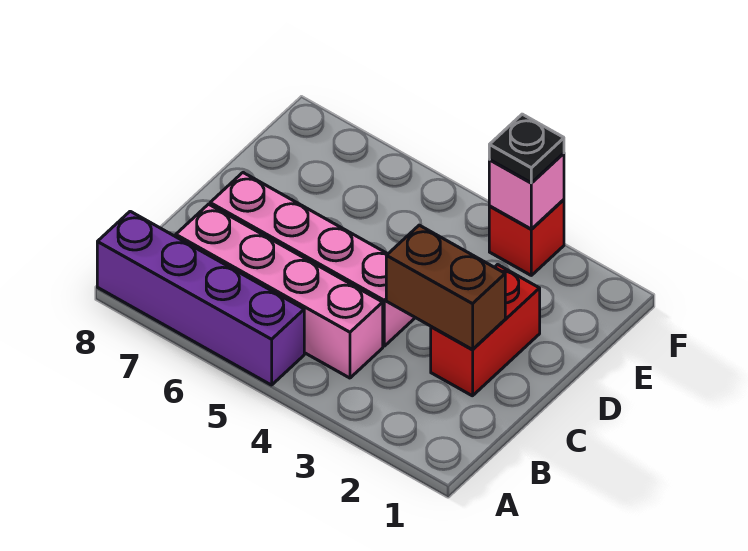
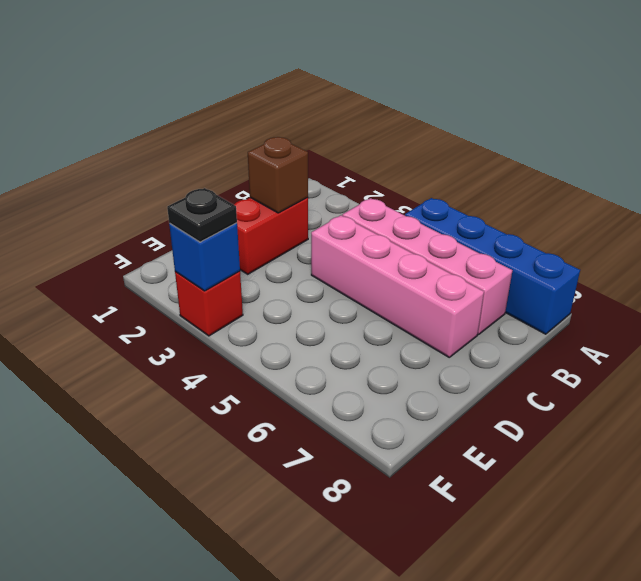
purple brick A5:A8 level 1 -> blue brick A5:A8 level 1
brown brick C2:C3 level 2 -> brown brick C2 level 2
pink brick F3 level 2 -> blue brick F3 level 2

